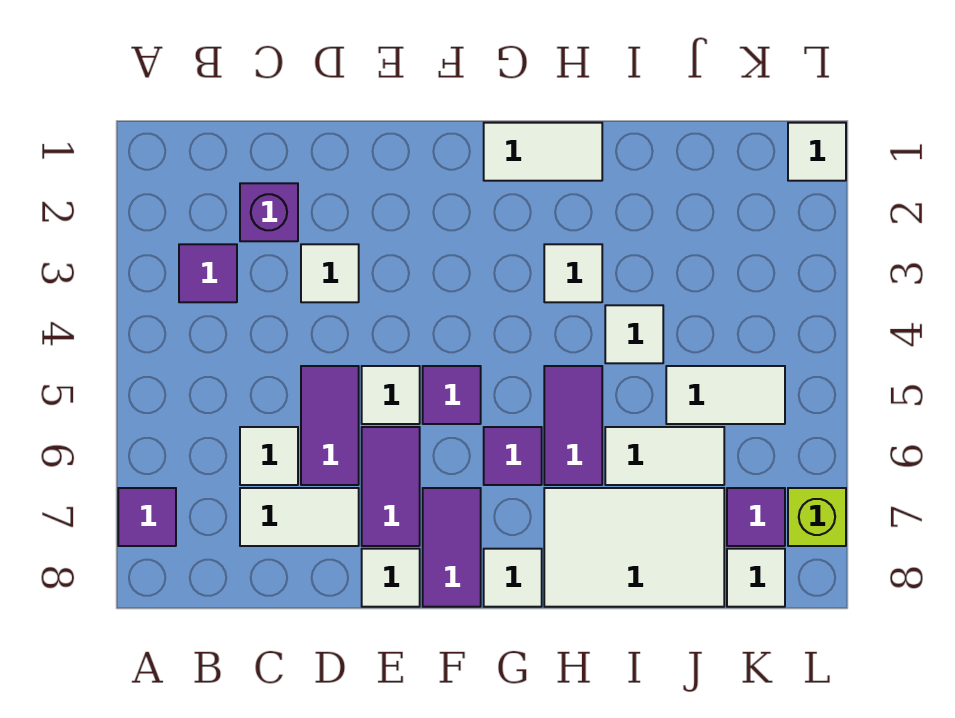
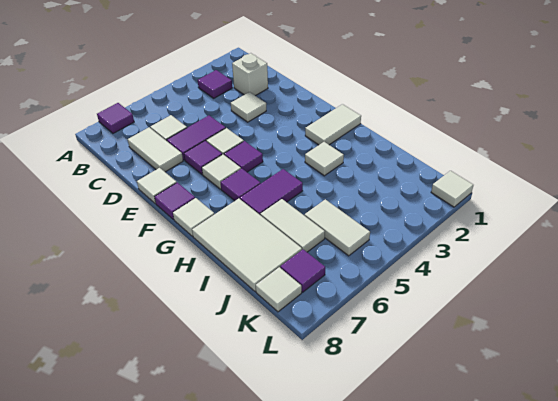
purple brick C2 level 1 -> white brick C2 level 1
purple tile E6:E7 level 1 -> purple tile E6 level 1
purple tile F7:F8 level 1 -> purple tile F8 level 1
white tile G1:H1 level 1 -> white tile G1:G2 level 1
white tile I4 level 1 -> white tile F6 level 1
lime brick L7 level 1 -> none

